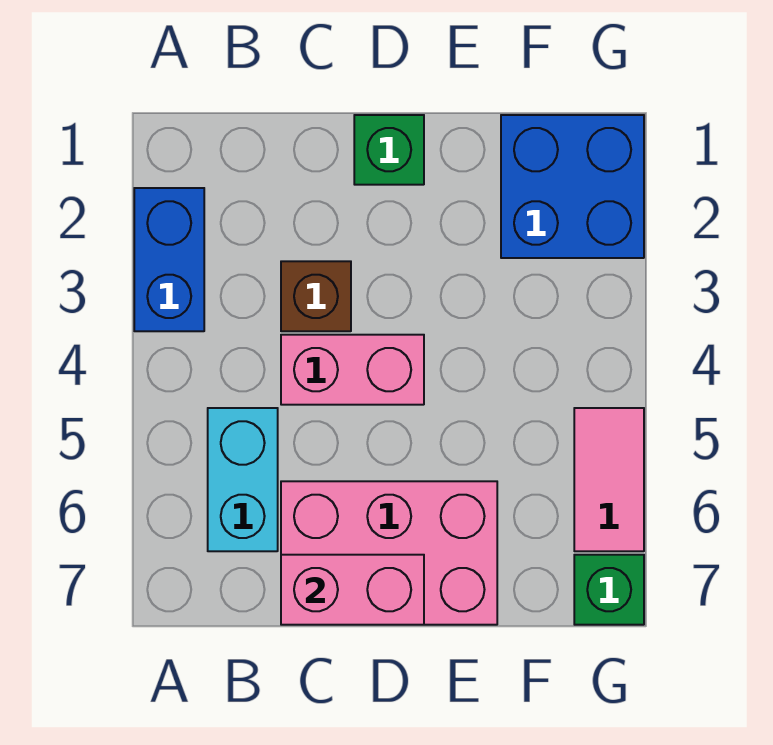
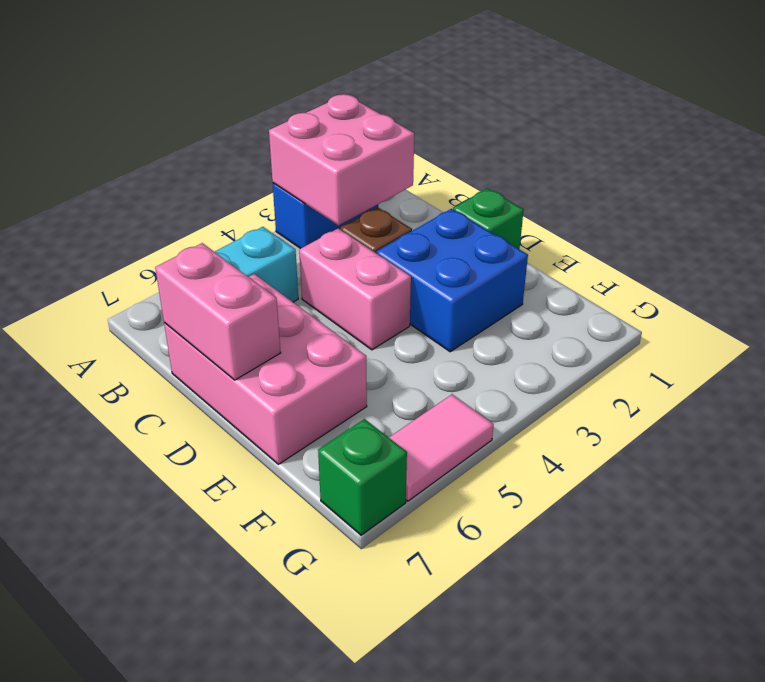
none -> pink brick A2:B3 level 2
blue brick F1:G2 level 1 -> blue brick D2:E3 level 1

